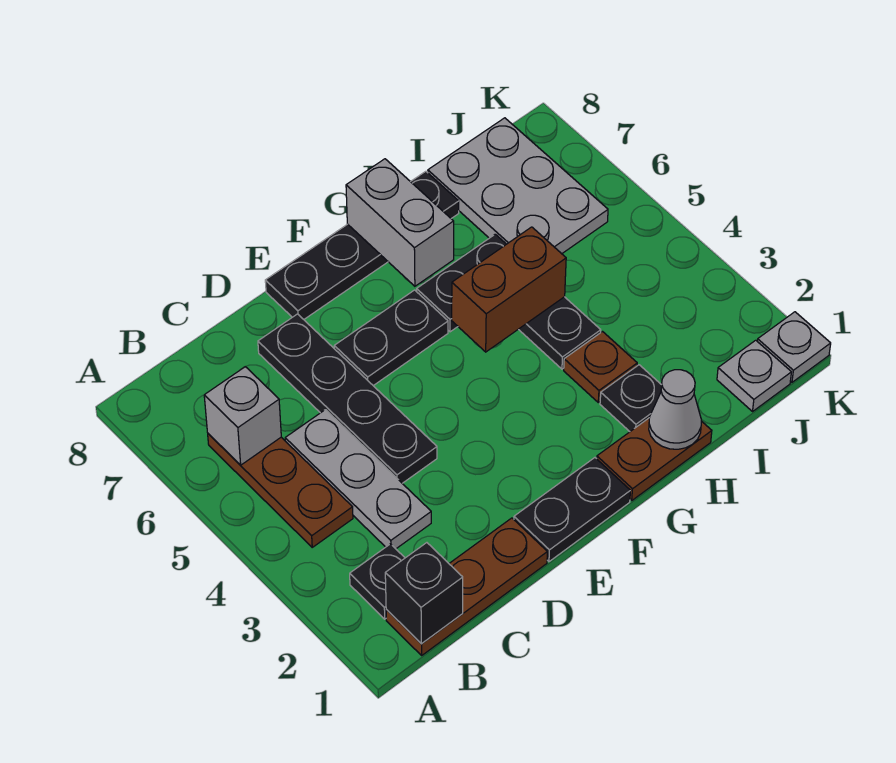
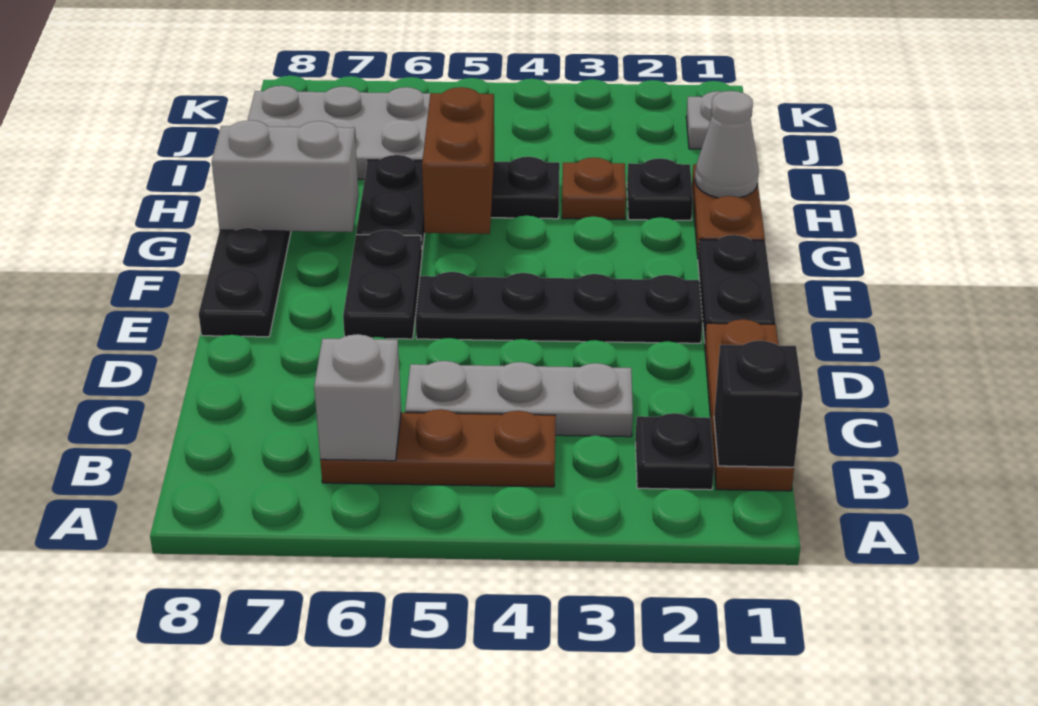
black plate D4:D7 level 1 -> black plate E2:E5 level 1
grey plate K1 level 1 -> none

